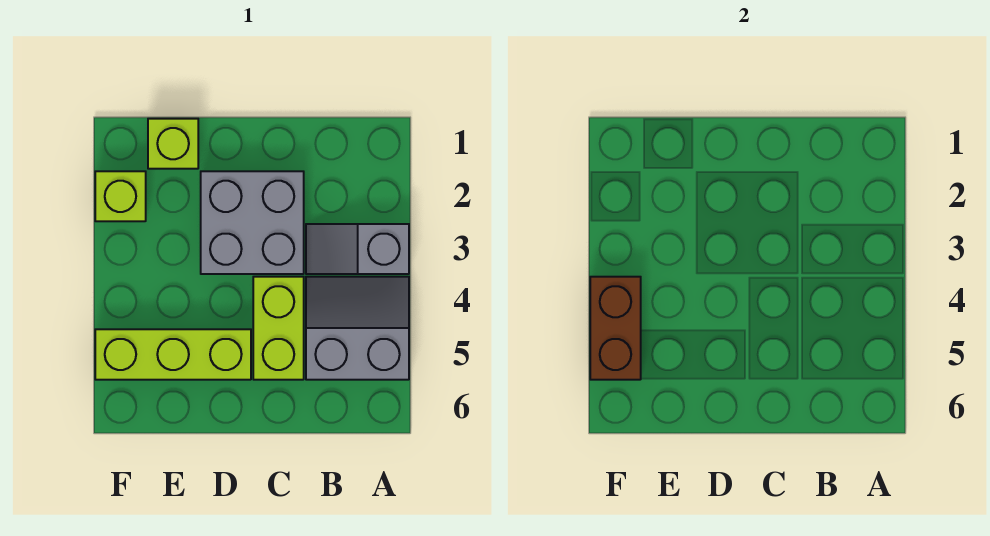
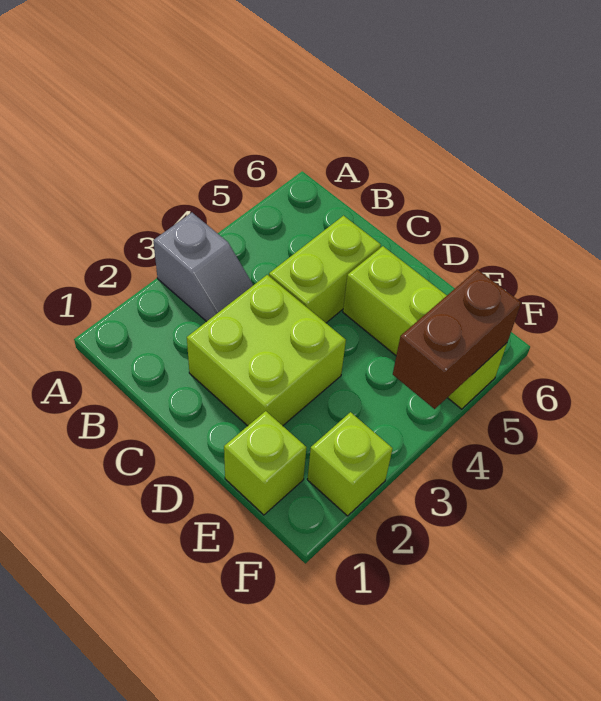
grey slope A4:B5 level 1 top 5 -> none
grey brick C2:D3 level 1 -> lime brick C2:D3 level 1

